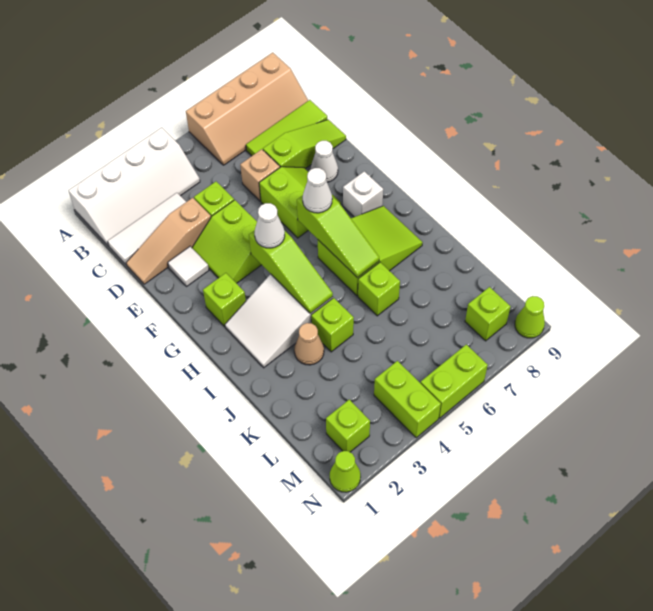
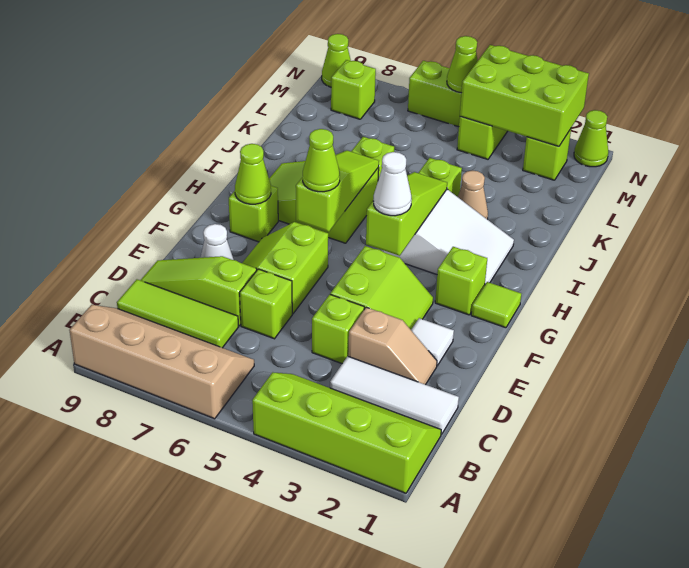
white slope A1:B4 level 1 top A -> lime slope A1:B4 level 1 top A
tan slope D1:D3 level 1 top 3 -> tan slope D2:D3 level 1 top 3
tan brick D6 level 1 -> lime brick D6 level 1
none -> lime tile G1 level 1
white cone G6 level 3 -> lime cone G6 level 3
white brick G8 level 1 -> lime brick G8 level 1
none -> lime cone G8 level 2
none -> lime brick M2:N4 level 2
none -> lime cone N5 level 2

